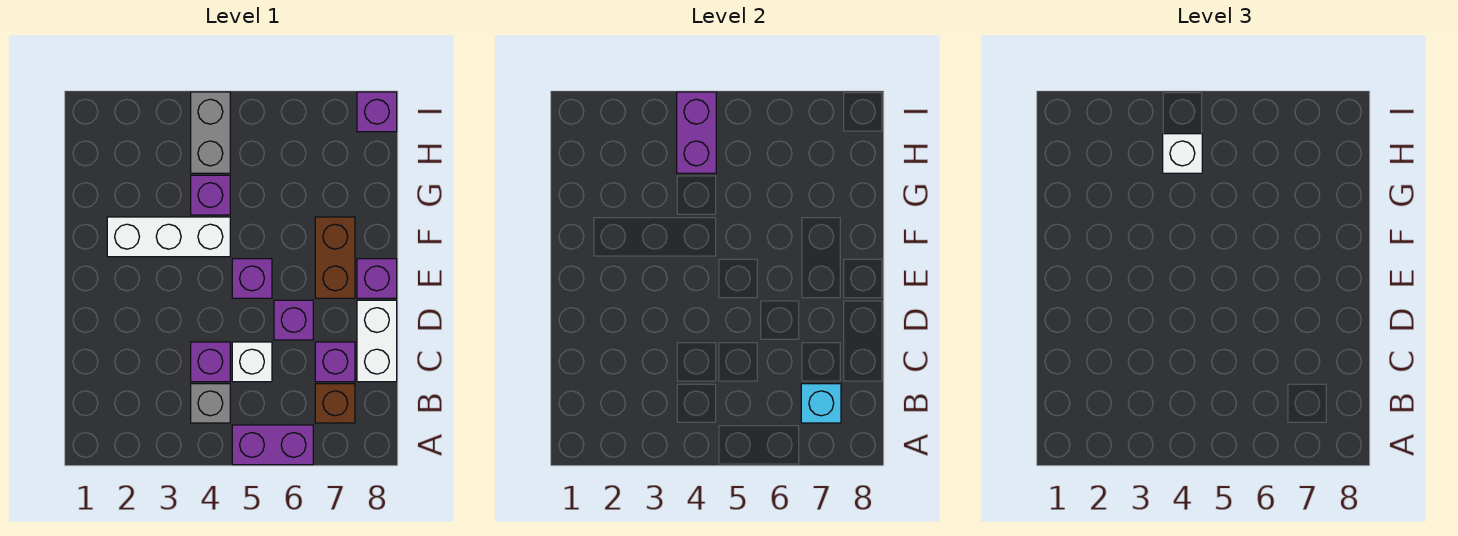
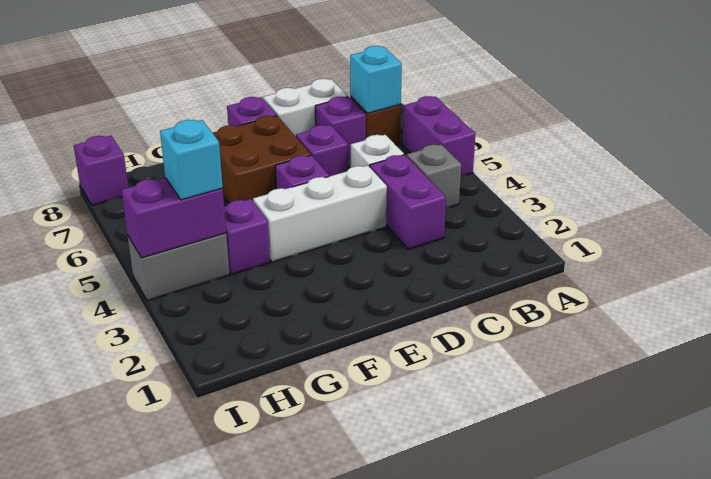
purple brick C4 level 1 -> purple brick C3:C4 level 1
brown brick E7:F7 level 1 -> brown brick E6:F7 level 1
white brick F2:F4 level 1 -> white brick D4:F4 level 1
white brick H4 level 3 -> cyan brick H4 level 3

